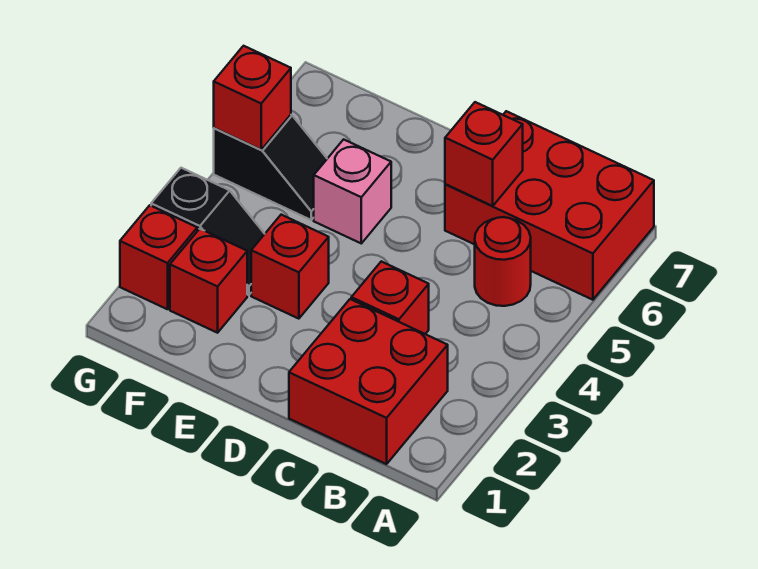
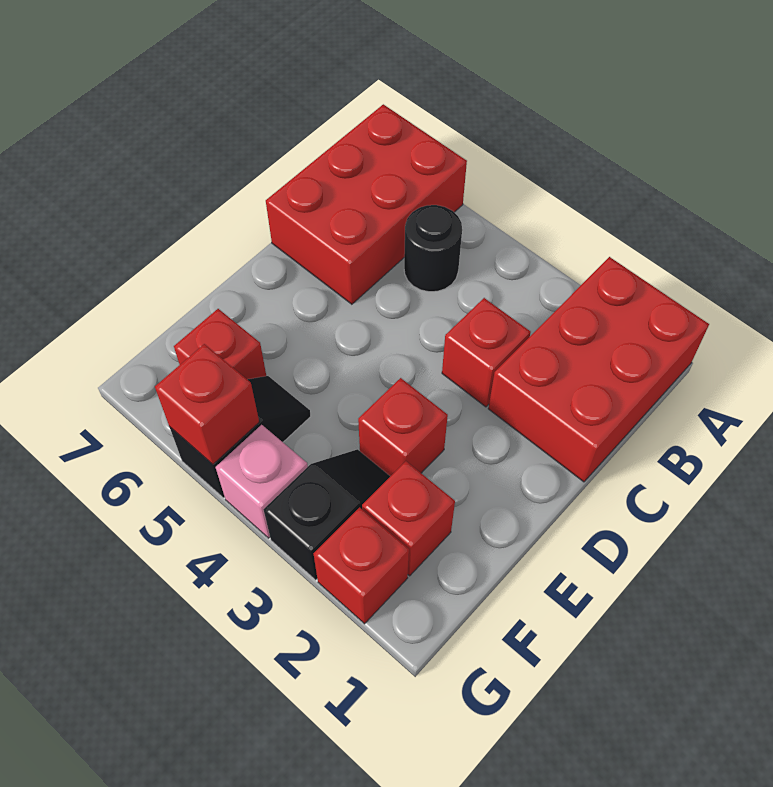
red brick B1:C2 level 1 -> red brick A1:C2 level 1
red round brick B5 level 1 -> black round brick B5 level 1
red brick C6 level 2 -> red brick F6 level 1
pink brick E5 level 1 -> pink brick G4 level 1

